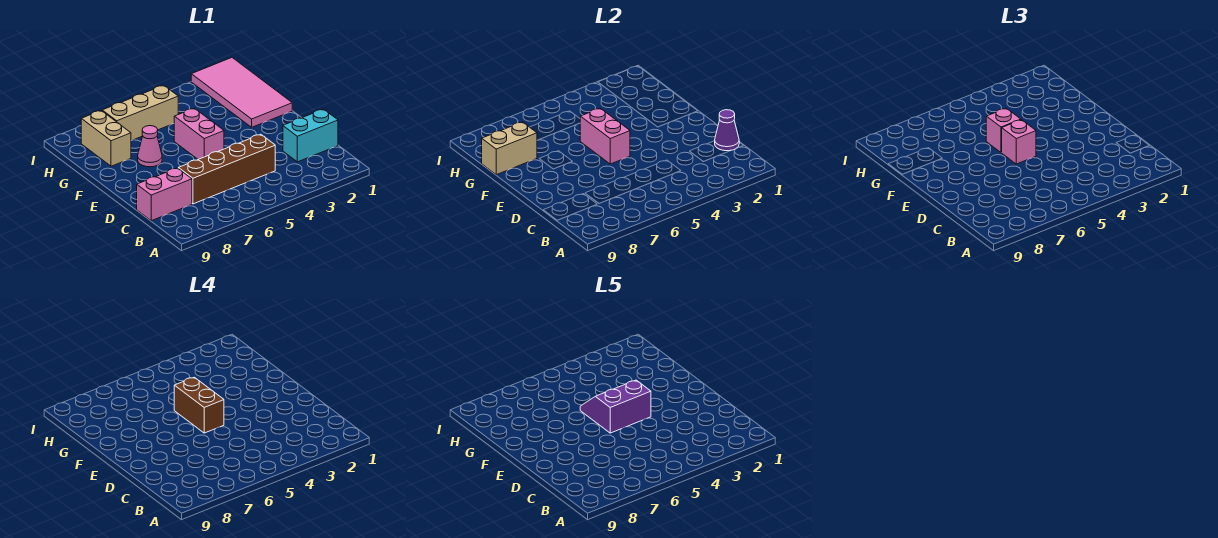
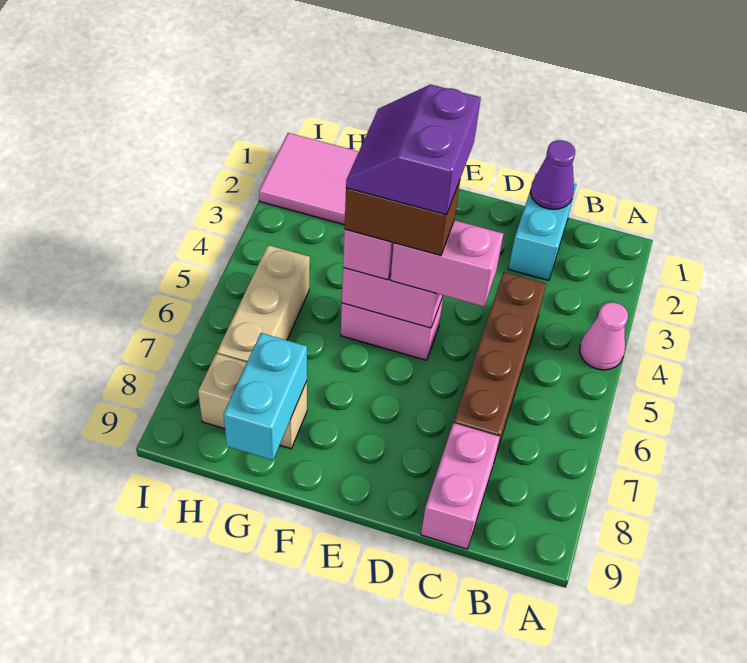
pink brick E5 level 3 -> pink brick D5:E5 level 3
pink cone F7 level 1 -> pink cone A4 level 1
tan brick G8:G9 level 2 -> cyan brick G8:G9 level 2

